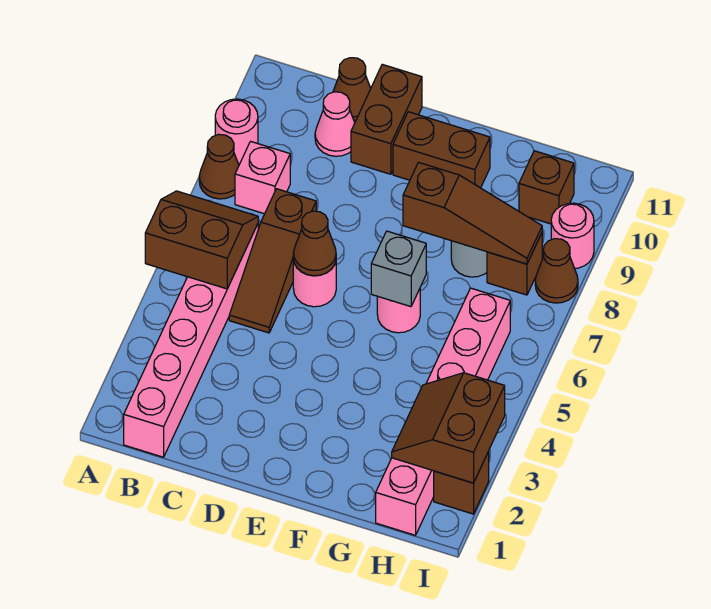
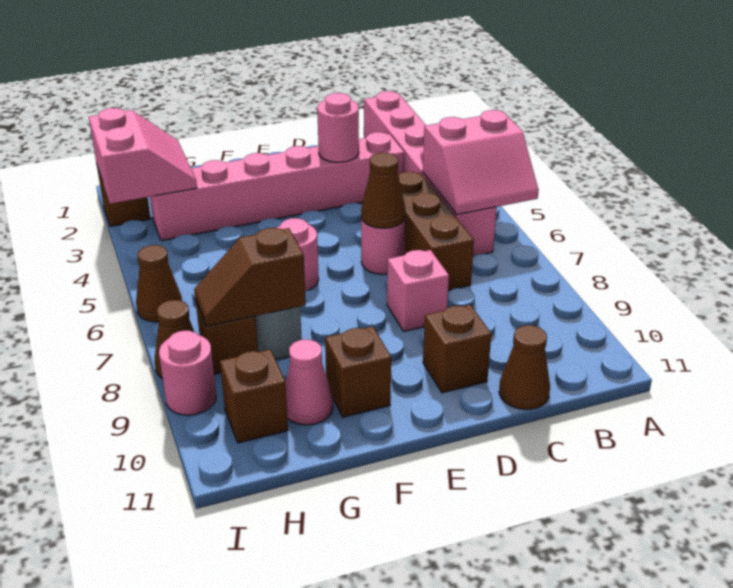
brown slope A5:B6 level 2 top 5 -> pink slope A5:B6 level 2 top 5
brown cone A8 level 1 -> brown cone I6 level 1
pink round brick A9 level 1 -> pink round brick D3 level 2
pink brick B8 level 1 -> pink brick D8 level 1
brown slope C5:C7 level 1 top 7 -> brown brick C5:C7 level 1
pink cone C10 level 1 -> pink cone G10 level 1
brown brick D10:D11 level 1 -> brown brick D10 level 1
brown brick E10:F10 level 1 -> brown brick F10 level 1
grey brick F6 level 2 -> none
brown slope F8:H8 level 2 top F -> brown slope G8:H8 level 2 top G
pink brick H1:H6 level 1 -> pink brick C3:H3 level 1
brown slope H2:I3 level 2 top I -> pink slope H2:I3 level 2 top I

